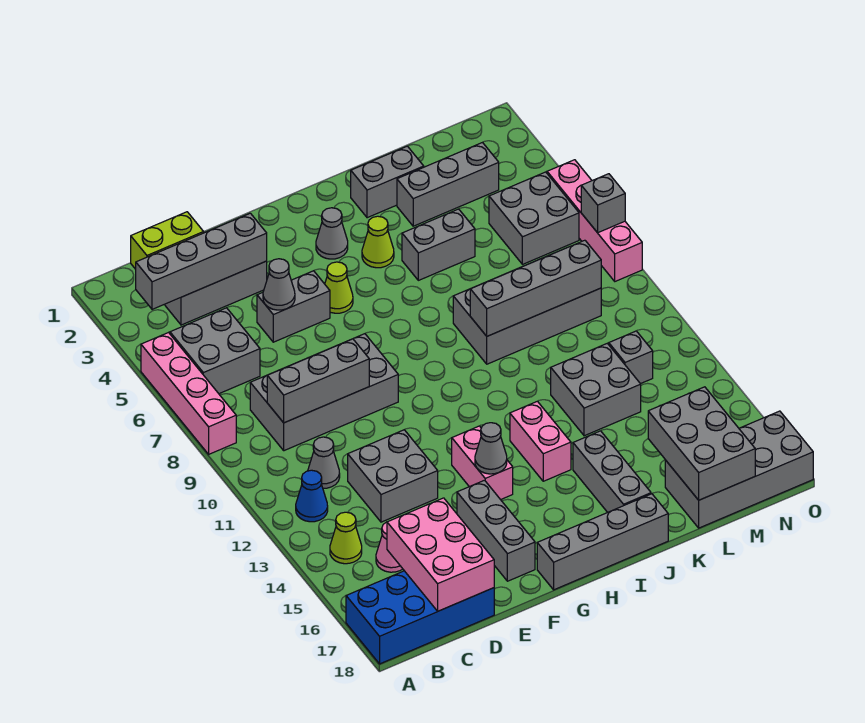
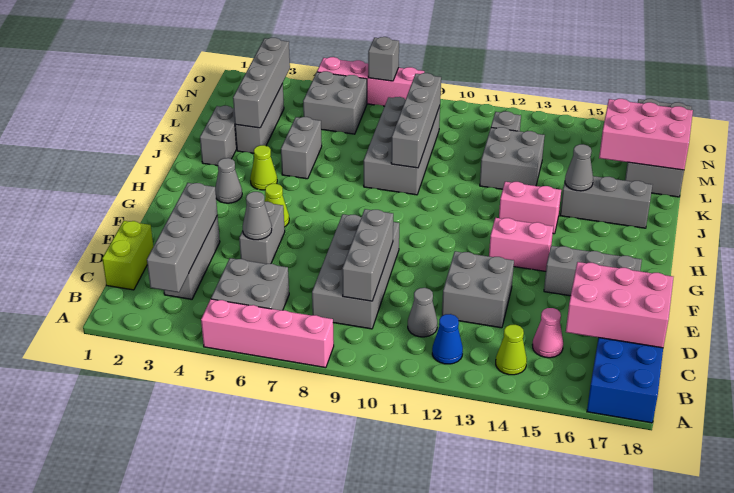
grey cone G14 level 2 -> grey cone J15 level 2
grey brick G18:J18 level 1 -> grey brick K3:N3 level 2
grey brick L16:M18 level 2 -> pink brick L16:M18 level 2

